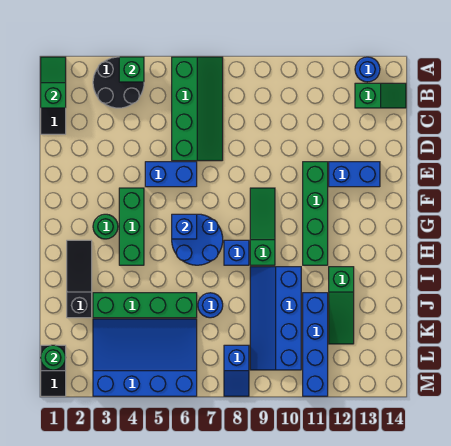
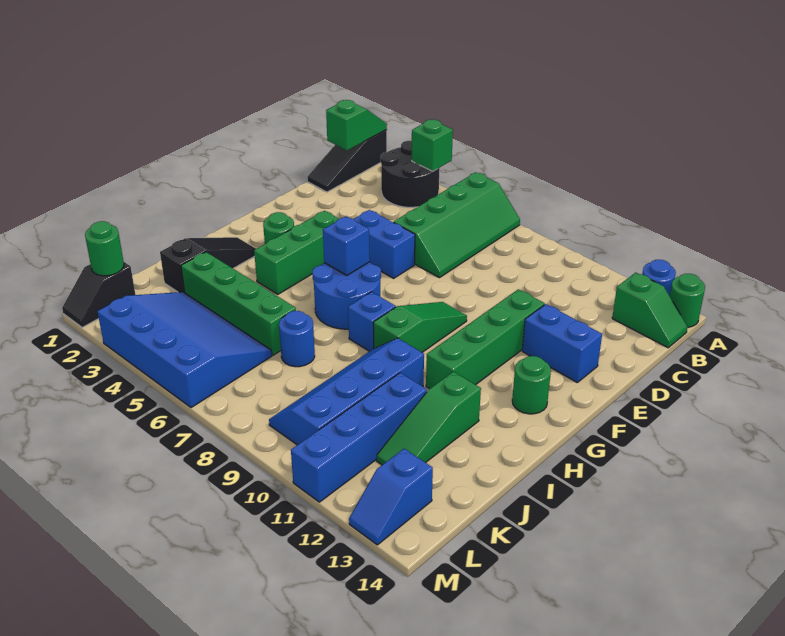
none -> green round brick A14 level 1
none -> green round brick G13 level 1
blue slope L8:M8 level 1 top L -> blue slope L13:M13 level 1 top L

